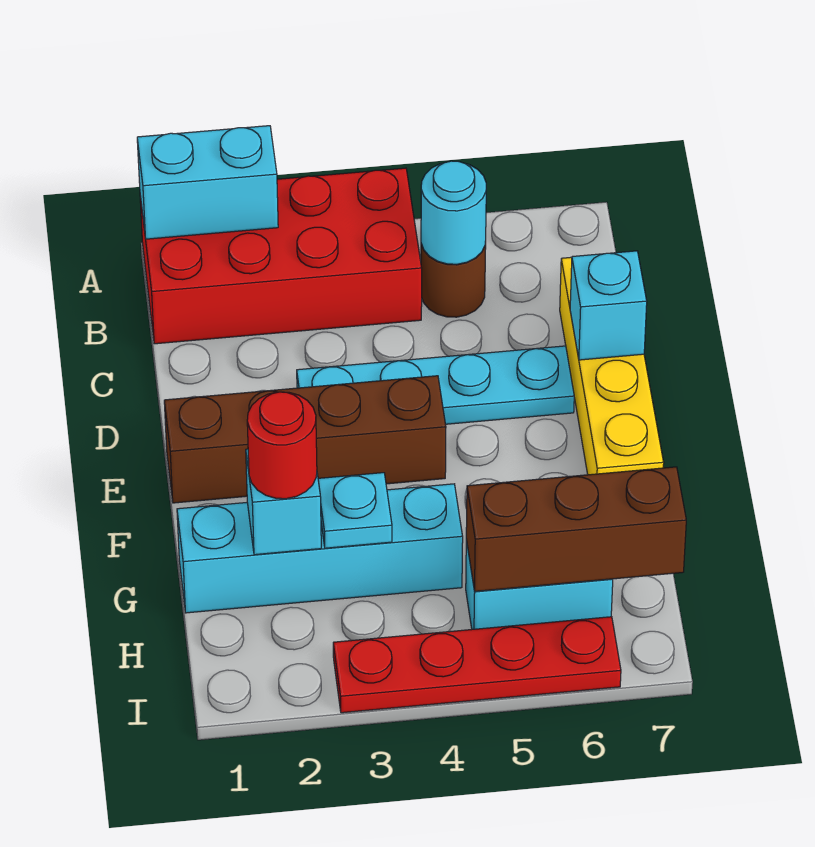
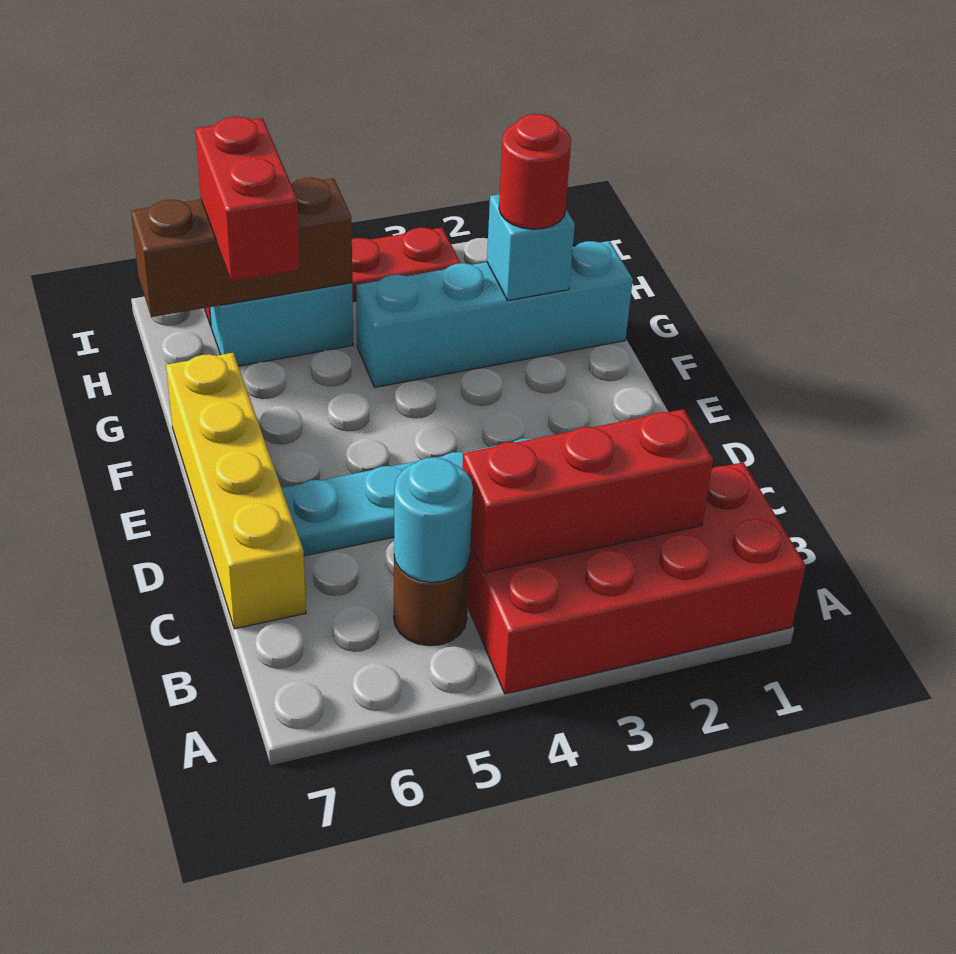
cyan brick A1:A2 level 2 -> none
none -> red brick B2:B4 level 2
cyan brick D7 level 2 -> none
brown brick E1:E4 level 1 -> none
cyan plate G3 level 2 -> none
none -> red brick G6:H6 level 3

